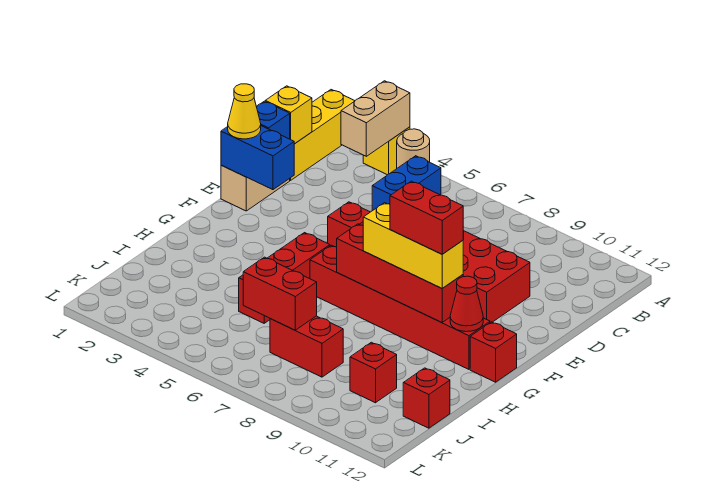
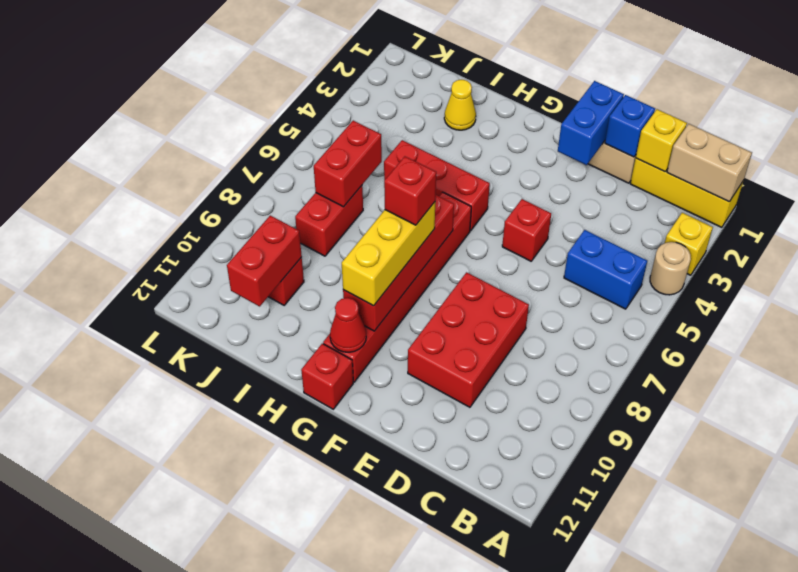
tan brick A3:B3 level 2 -> tan brick A1:B1 level 2
yellow cone E1 level 3 -> yellow cone I2 level 1
red brick G9:G10 level 4 -> red brick J10:J11 level 2
red brick J12 level 1 -> red brick G8 level 4

